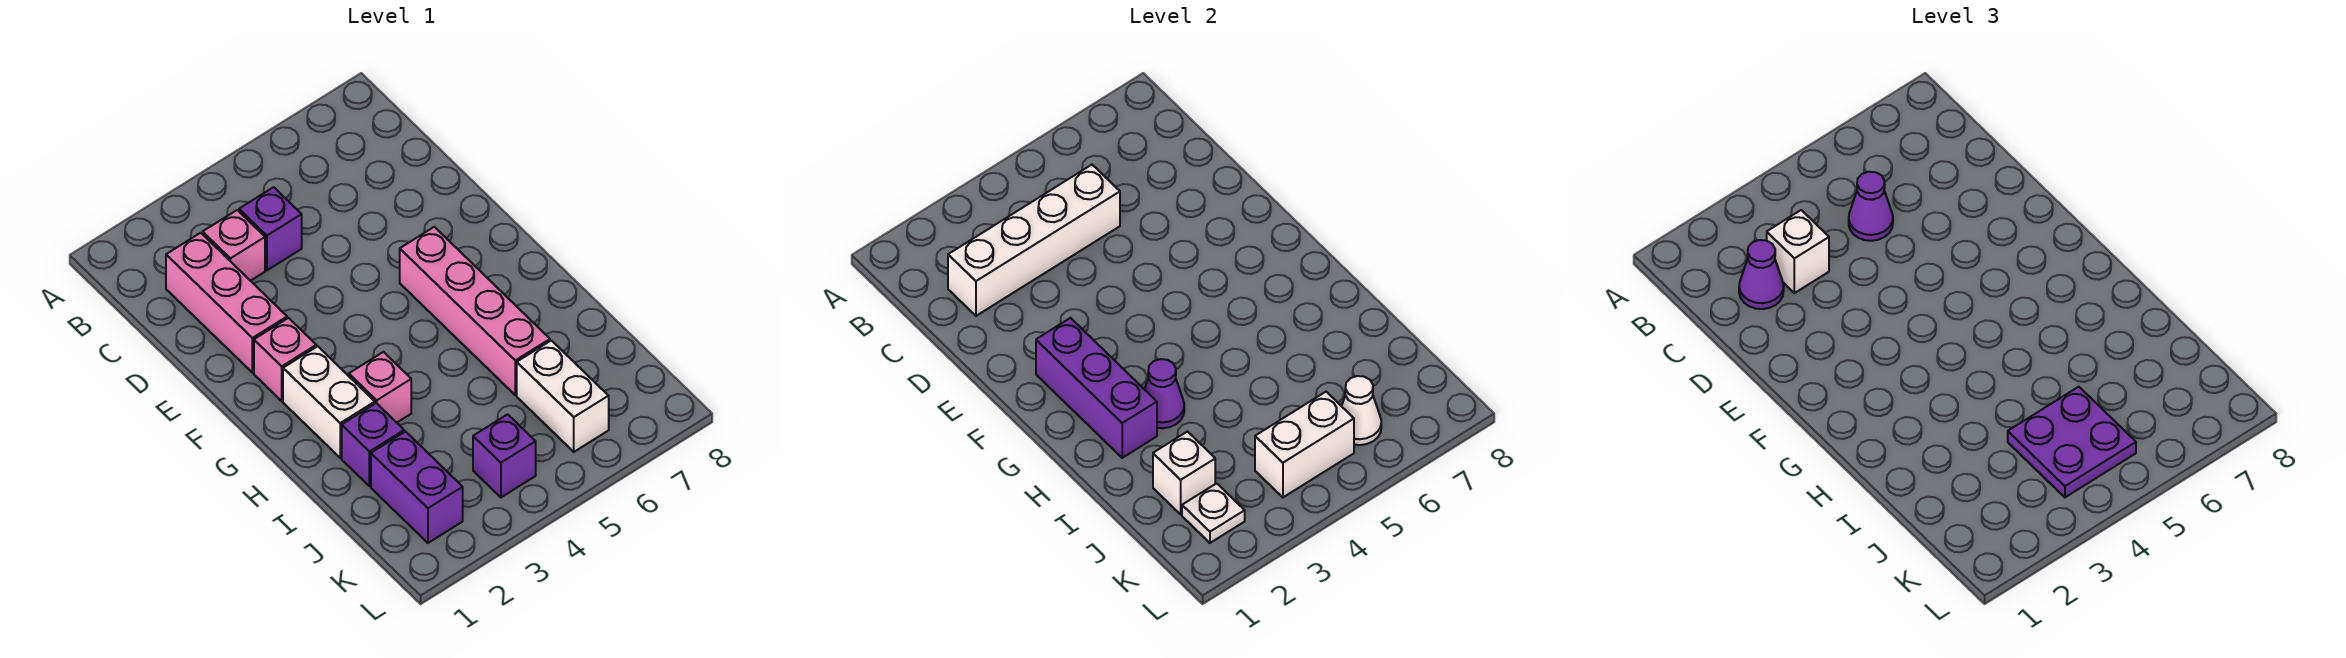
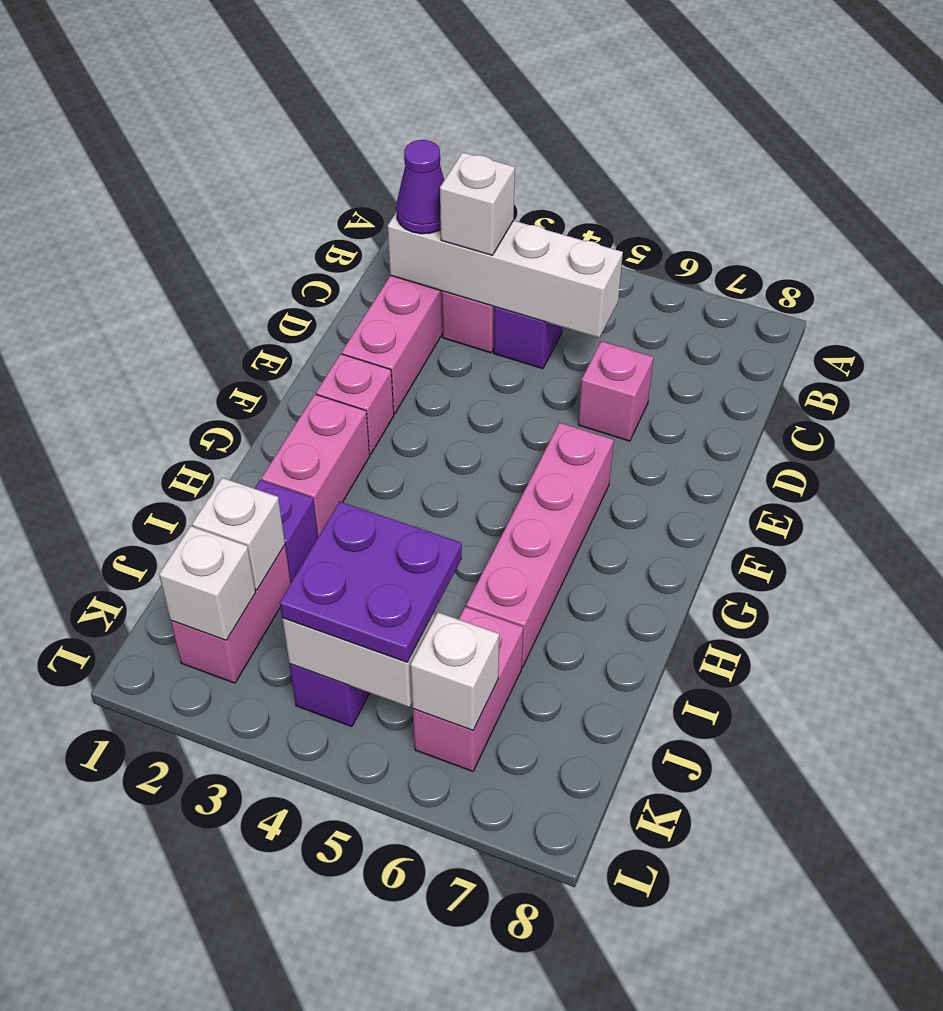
purple cone C5 level 3 -> none
purple brick F2:H2 level 2 -> none
white brick G2:H2 level 1 -> pink brick G2:H2 level 1
pink brick H3 level 1 -> pink brick D6 level 1
purple cone H3 level 2 -> none
purple brick J2:K2 level 1 -> pink brick J2:K2 level 1
white brick J6:K6 level 1 -> pink brick J6:K6 level 1
white plate K2 level 2 -> white brick K2 level 2
white cone K6 level 2 -> white brick K6 level 2

